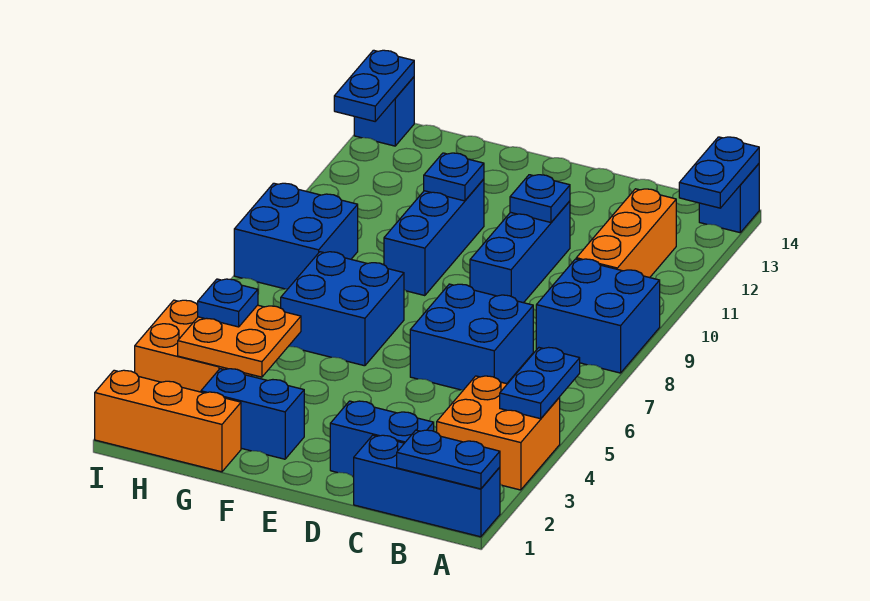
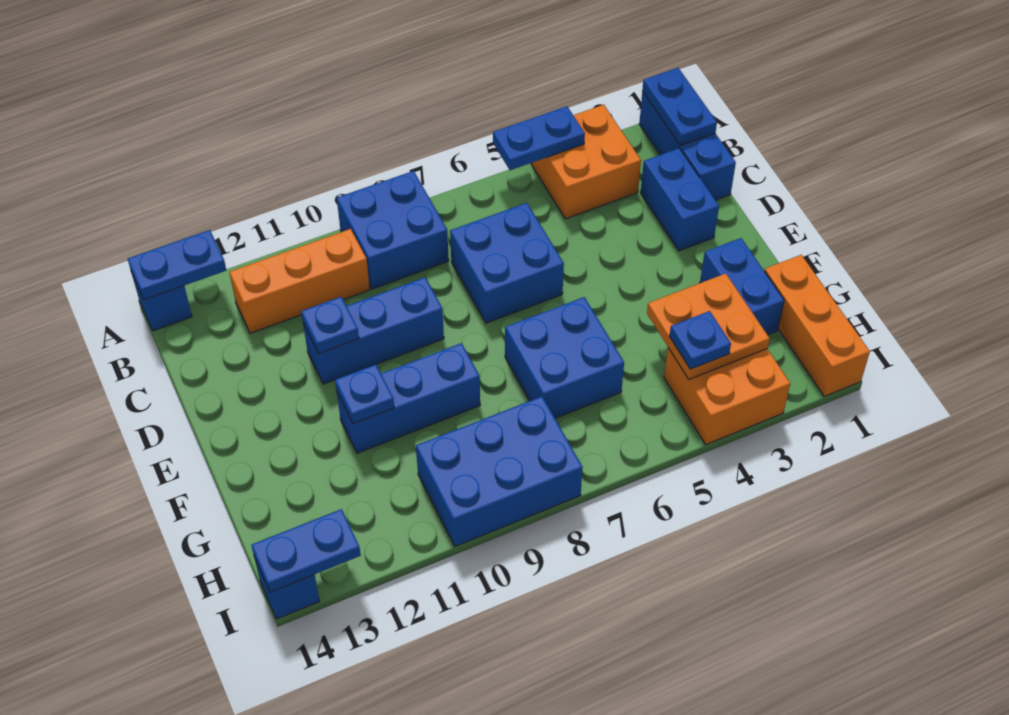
blue brick H8:I9 level 1 -> blue brick H8:I10 level 1

